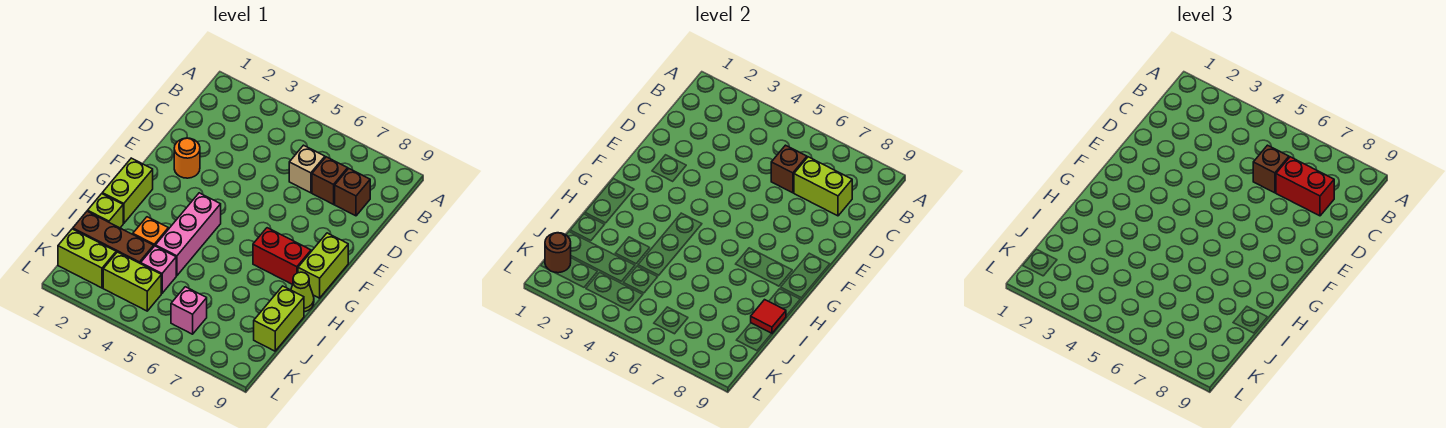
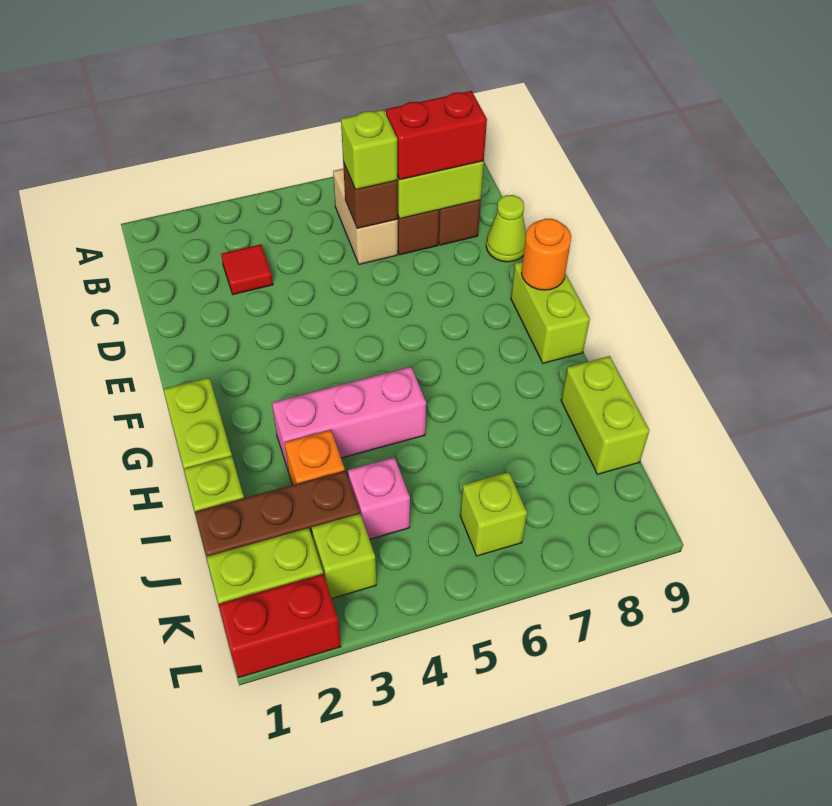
tan brick C6 level 1 -> tan brick B6:C6 level 1
brown brick C6 level 3 -> lime brick C6 level 3
orange round brick E2 level 1 -> orange round brick F9 level 2
pink brick G4:I4 level 1 -> pink brick H3:H5 level 1
red brick G7:G8 level 1 -> red brick L1:L2 level 1
lime cone H9 level 1 -> lime cone D9 level 1
red tile I9 level 2 -> red tile C3 level 1
brown round brick K1 level 2 -> none
lime brick K3:K4 level 1 -> lime brick K3 level 1
pink brick K6 level 1 -> lime brick K6 level 1

